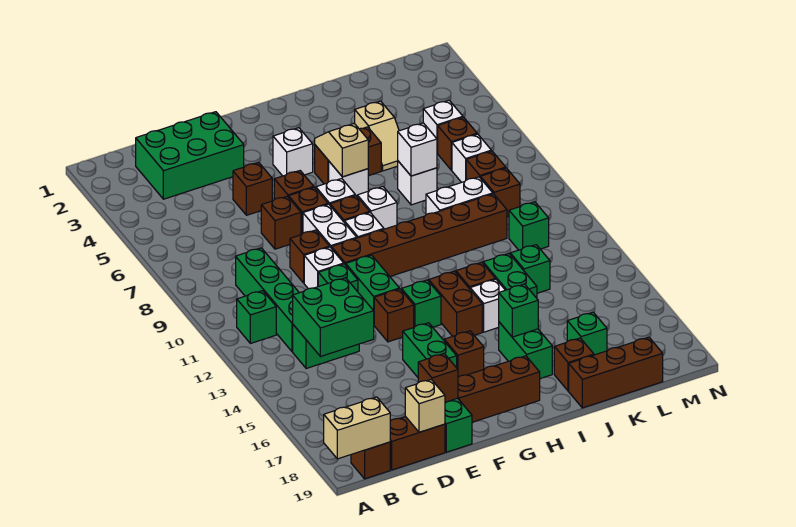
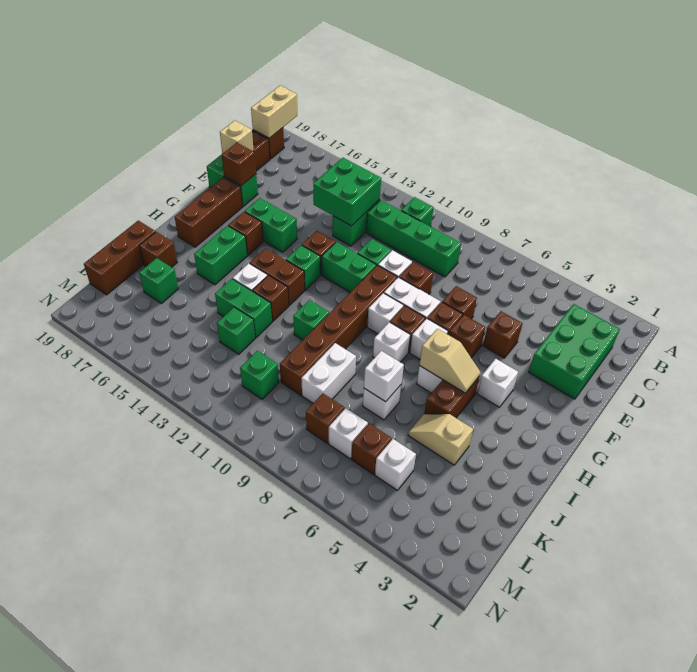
green brick I16:I17 level 1 -> green brick H16:I16 level 1
green brick I16 level 2 -> green brick I11 level 1
brown brick L9 level 1 -> none

